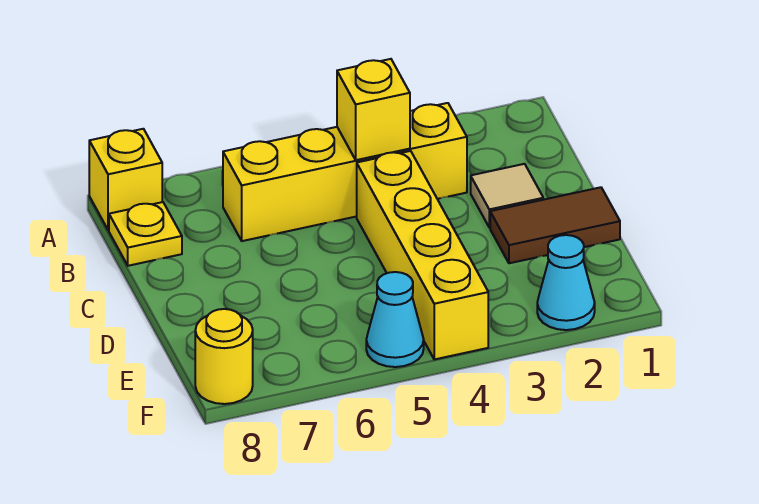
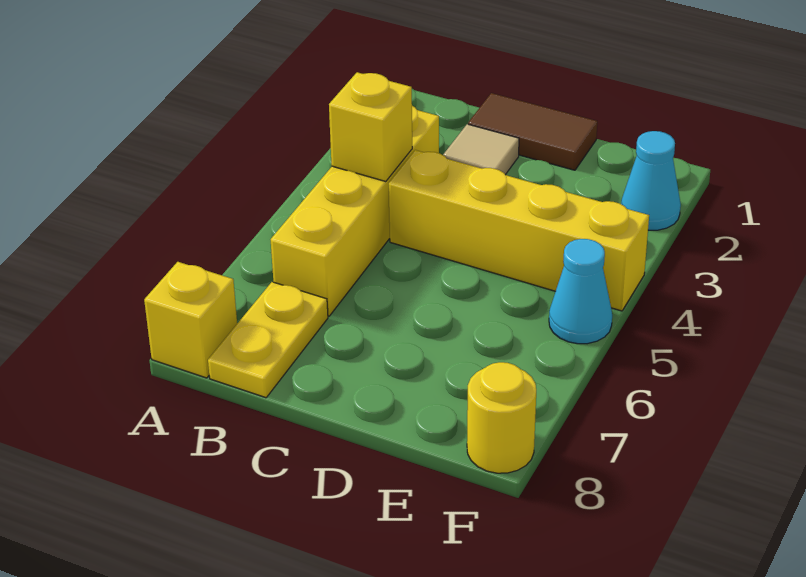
yellow plate B8 level 1 -> yellow plate B7:B8 level 1
brown tile D1:D2 level 1 -> brown tile C1:D1 level 1

